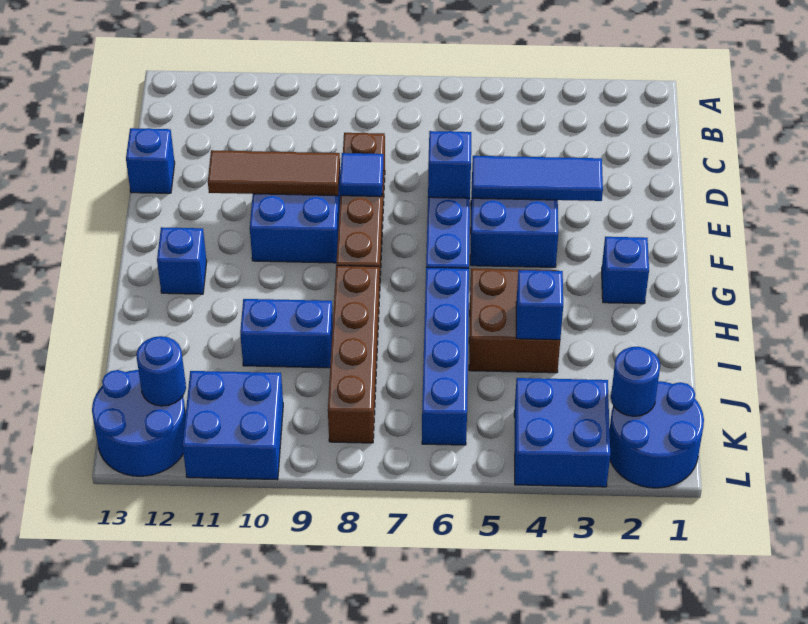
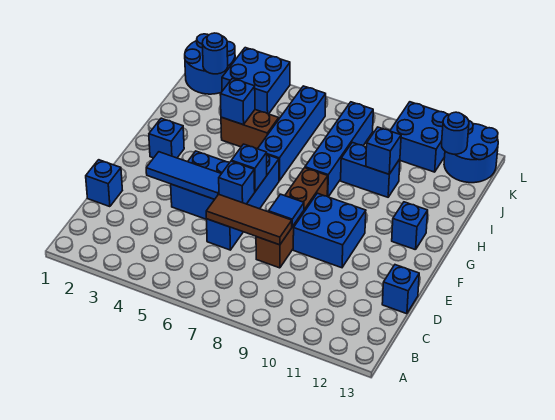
none -> blue brick D1 level 1
brown tile E9:E11 level 2 -> brown tile D6:D8 level 2
none -> blue brick F6 level 2
brown brick H4:I5 level 1 -> brown brick I4:I5 level 1
brown brick H8:K8 level 1 -> blue brick H8:K8 level 1
none -> blue brick I10 level 2

